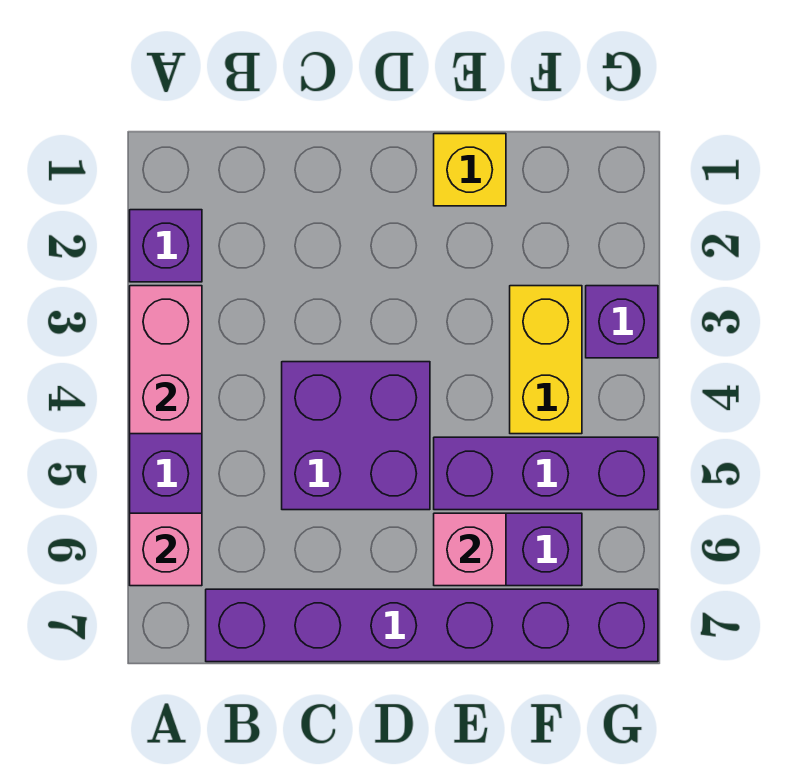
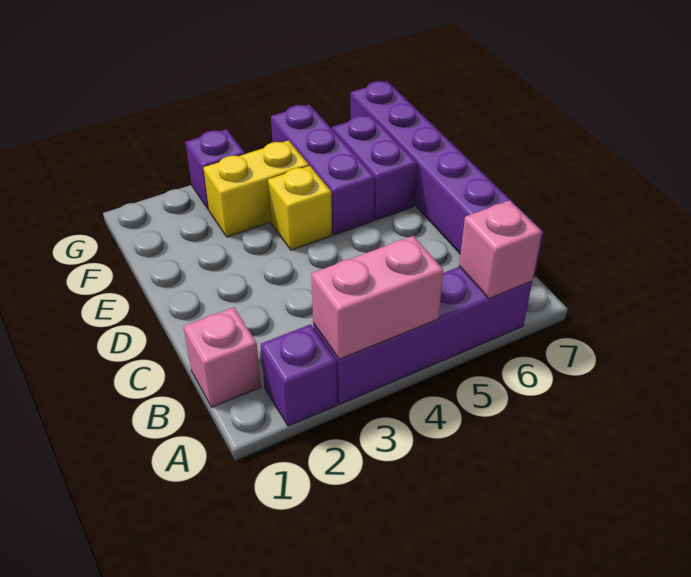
purple brick C4:D5 level 1 -> none
yellow brick E1 level 1 -> yellow brick E4 level 1
pink brick E6 level 2 -> pink brick B1 level 1

